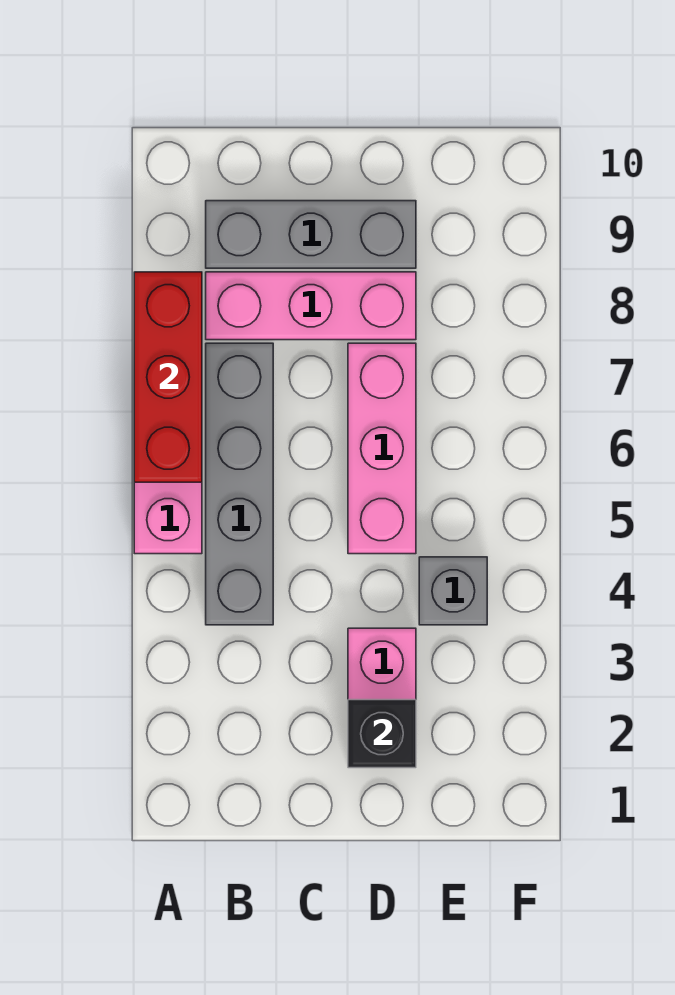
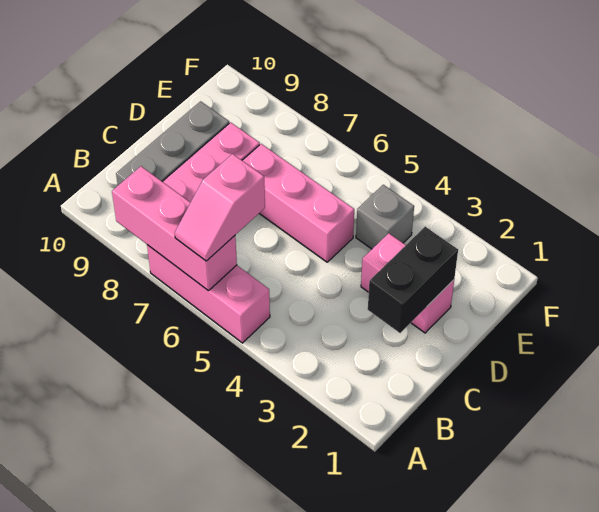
red brick A6:A8 level 2 -> pink brick A6:A8 level 2
none -> pink slope A6:B6 level 3 top B
grey brick B4:B7 level 1 -> none
black brick D2 level 2 -> black brick C2:D2 level 2

